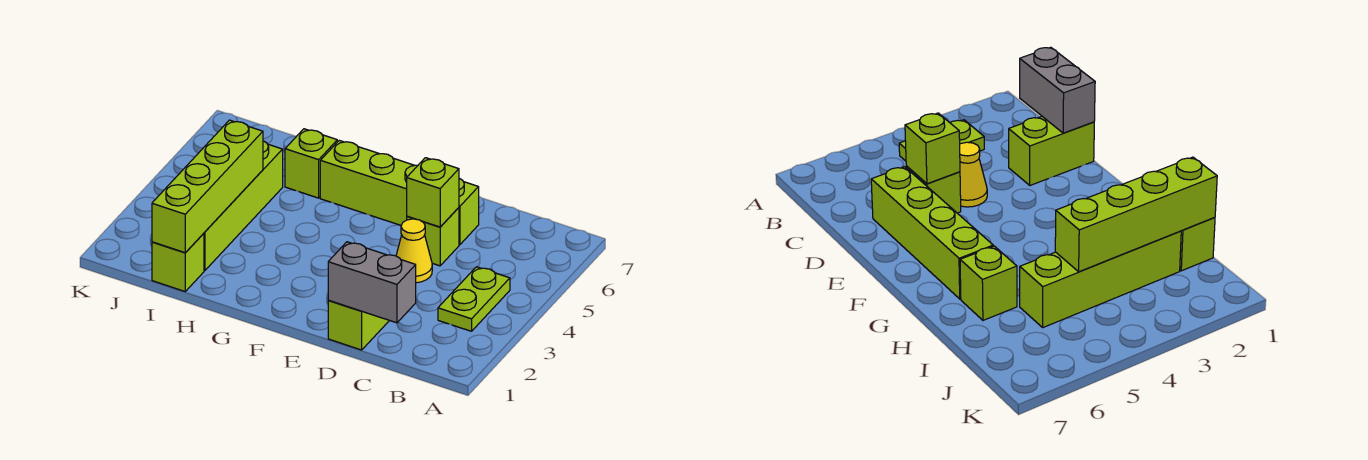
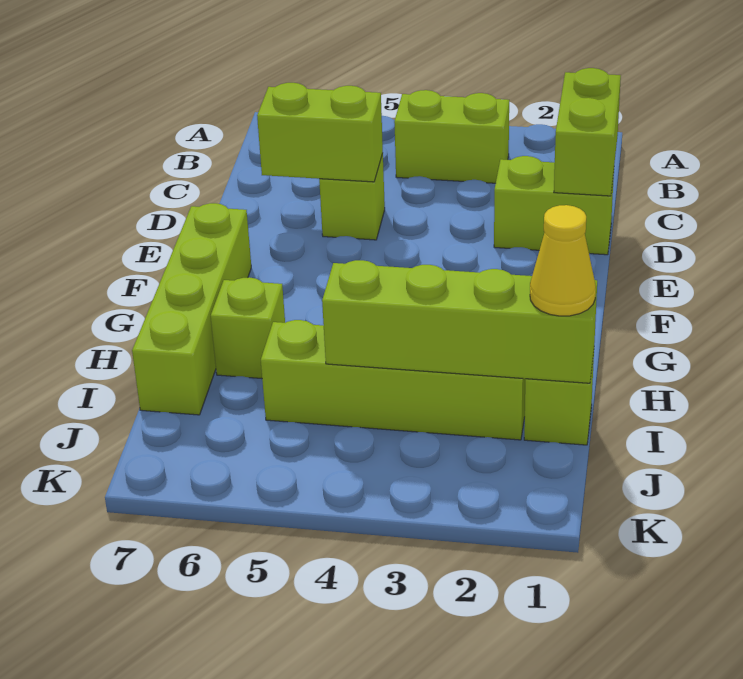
lime plate B3:B4 level 1 -> lime brick B3:B4 level 1
grey brick C1:D1 level 2 -> lime brick C1:D1 level 2
yellow cone D4 level 1 -> yellow cone I1 level 3
lime brick D5 level 2 -> lime brick D5:D6 level 2
lime brick D6:G6 level 1 -> lime brick F7:I7 level 1

